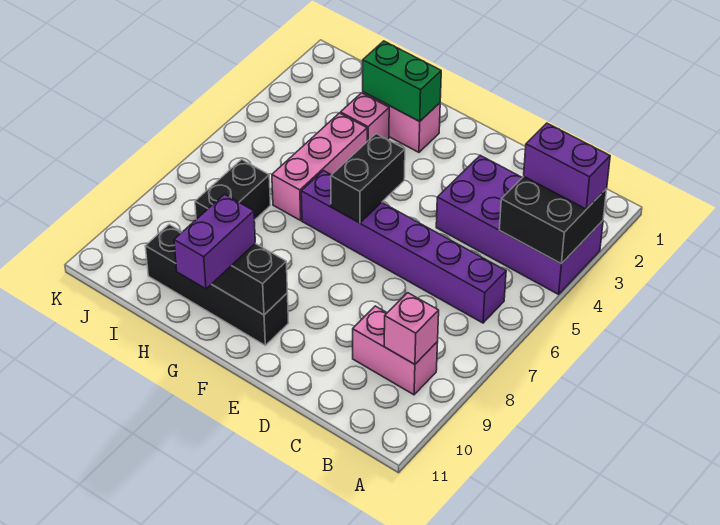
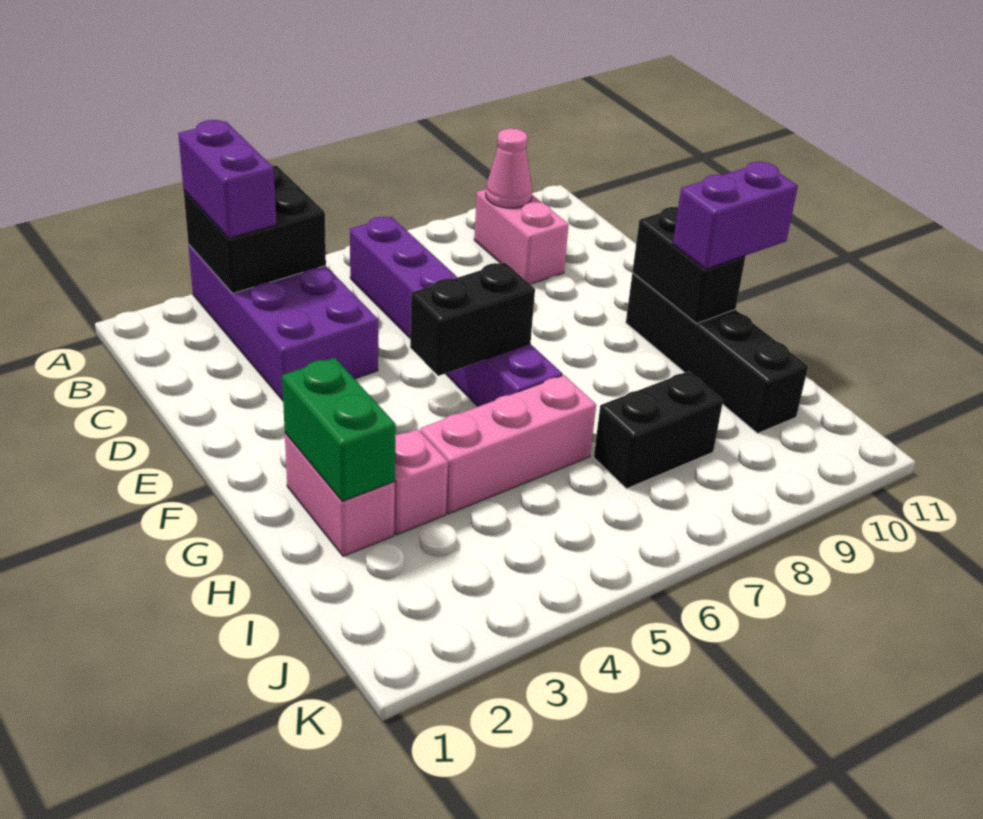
pink brick B9 level 2 -> pink cone B9 level 2

